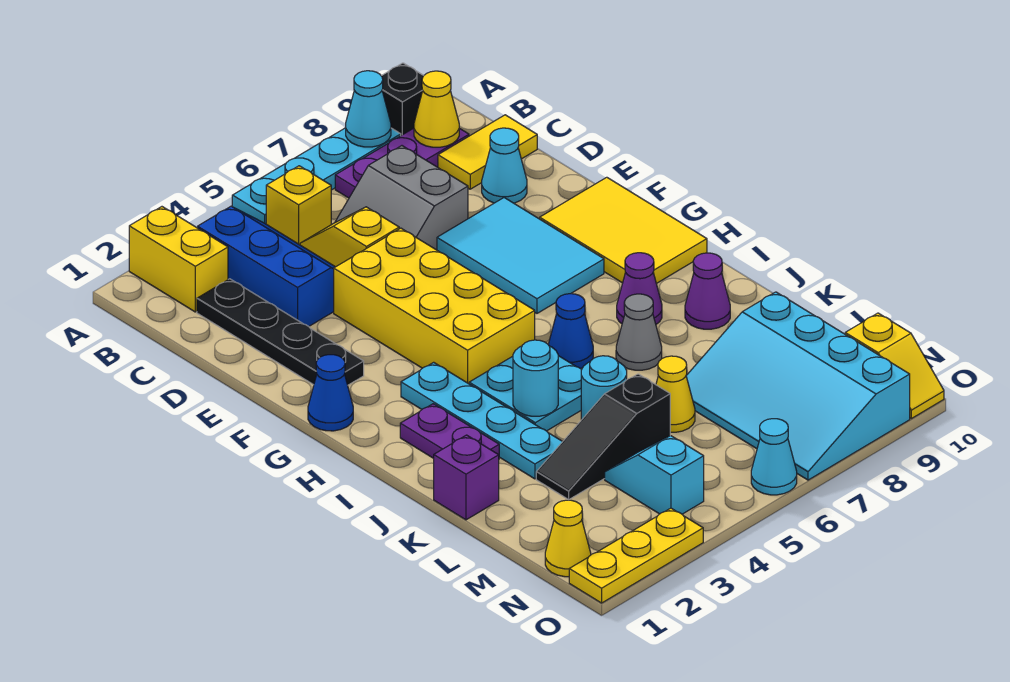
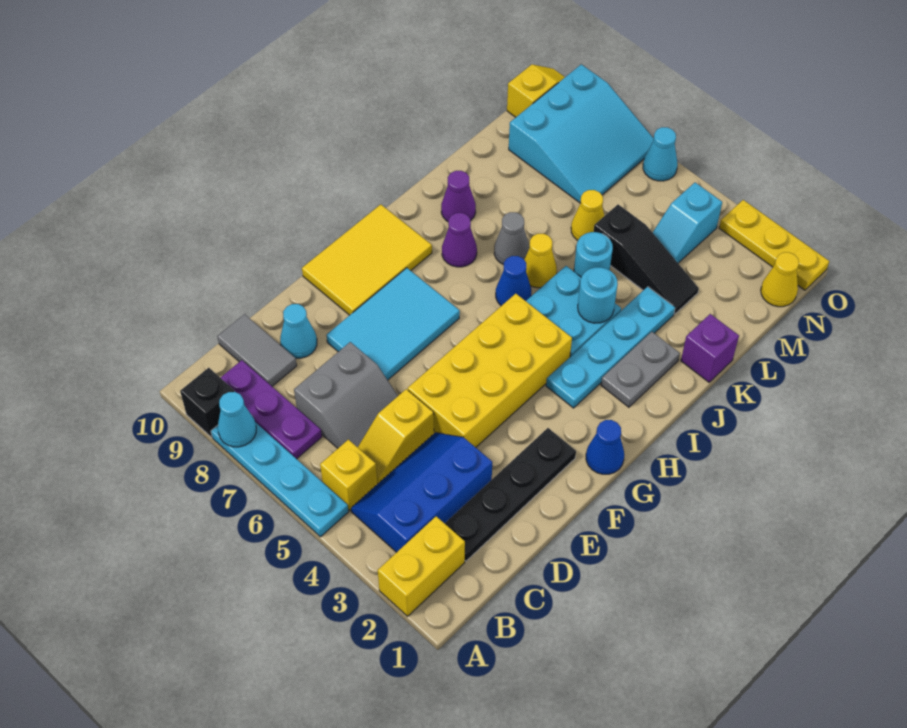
yellow cone B9 level 2 -> yellow cone J6 level 1
yellow tile C9:C10 level 1 -> grey tile C9:C10 level 1
purple plate I2:J2 level 1 -> grey plate I2:J2 level 1
cyan slope L7:O9 level 1 top 9 -> cyan slope M7:O9 level 1 top 9

